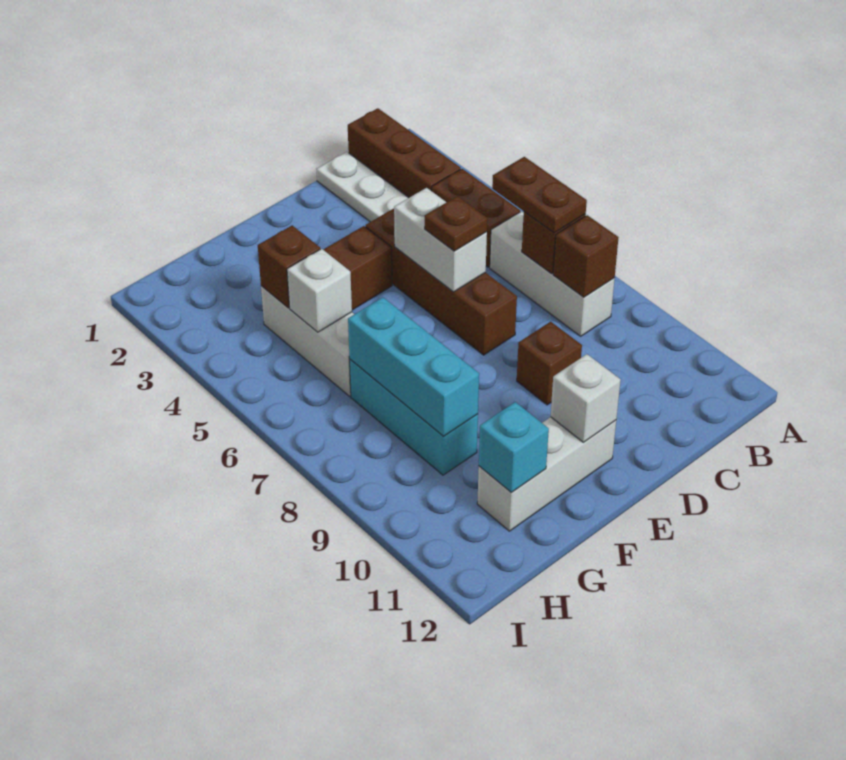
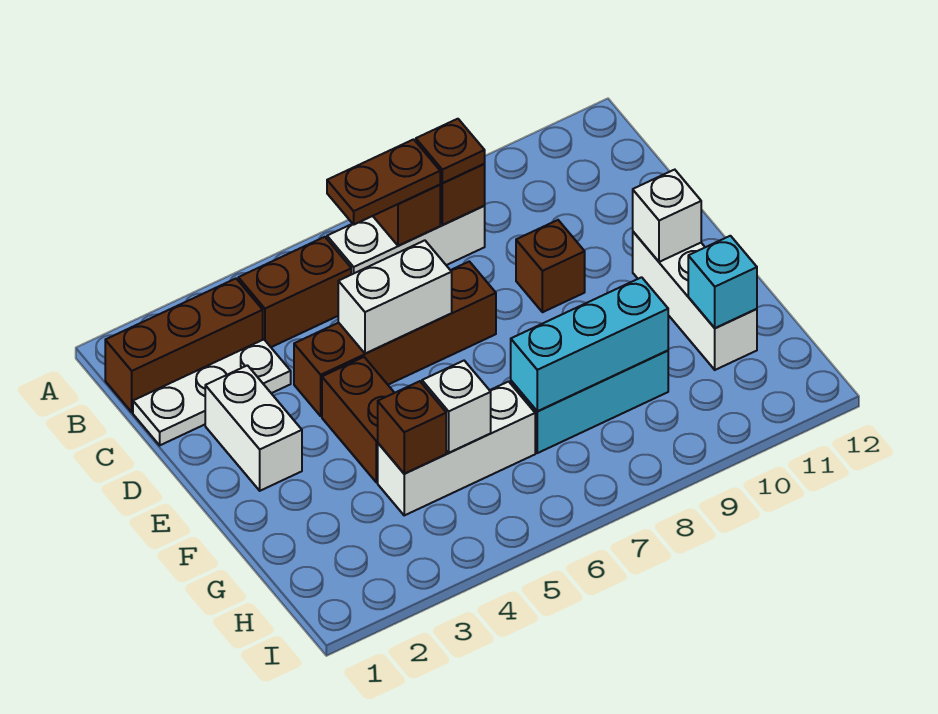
none -> white brick D2:E2 level 1
brown plate D6 level 3 -> brown plate B8 level 3

